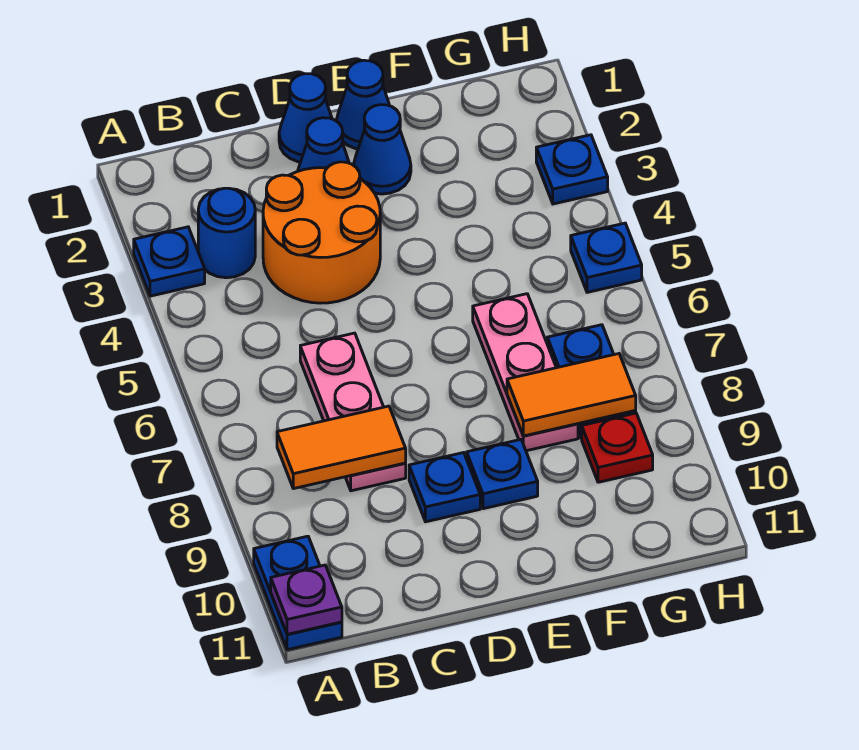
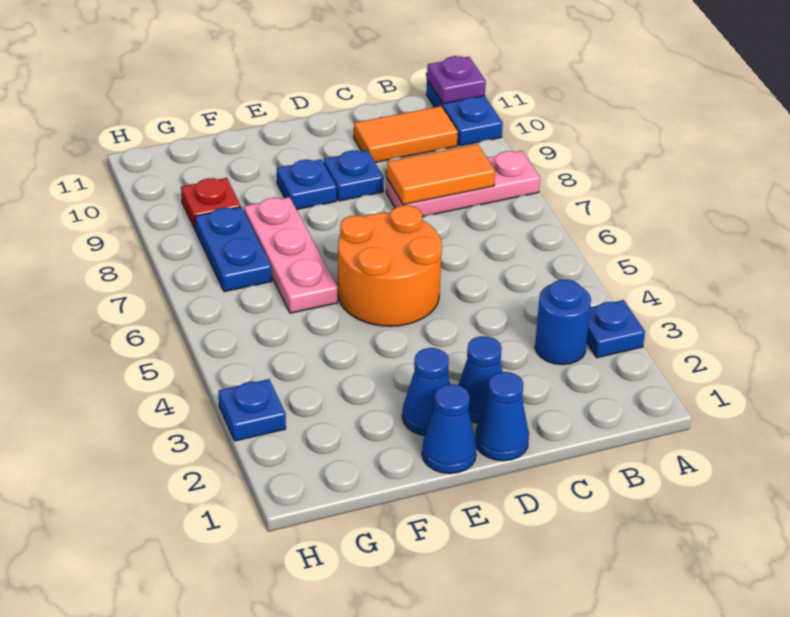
orange round brick C3:D4 level 1 -> orange round brick D5:E6 level 1
pink plate C6:C8 level 1 -> pink plate A8:C8 level 1
orange tile F8:G8 level 2 -> orange tile B10:C10 level 1
blue plate H5 level 1 -> none

